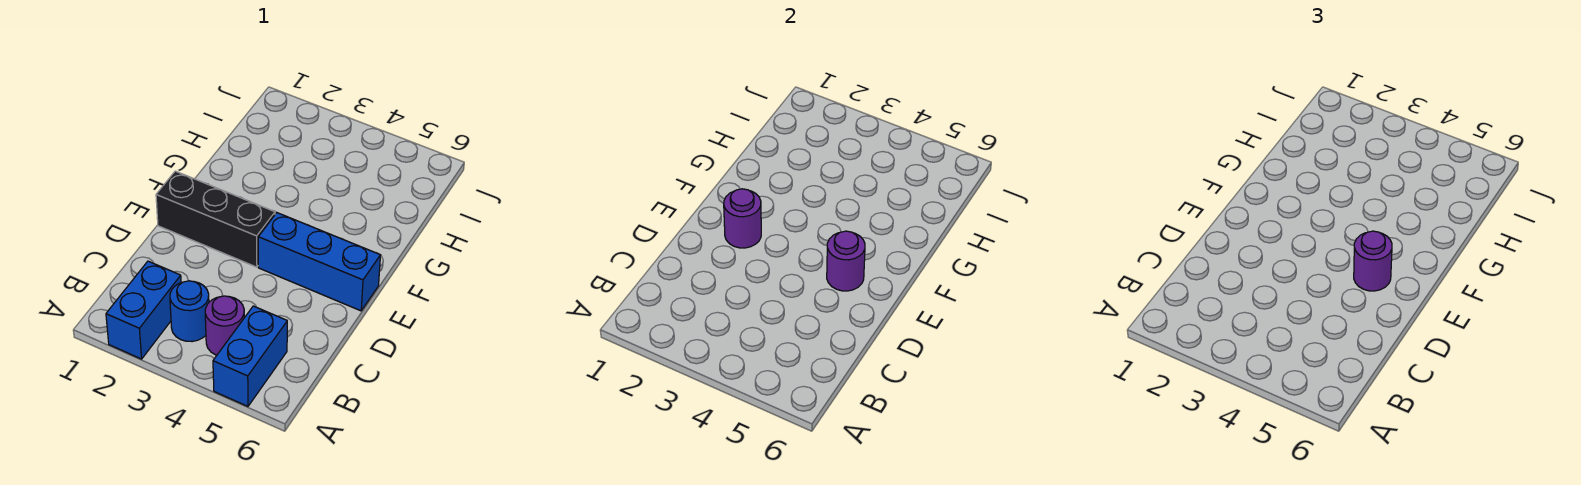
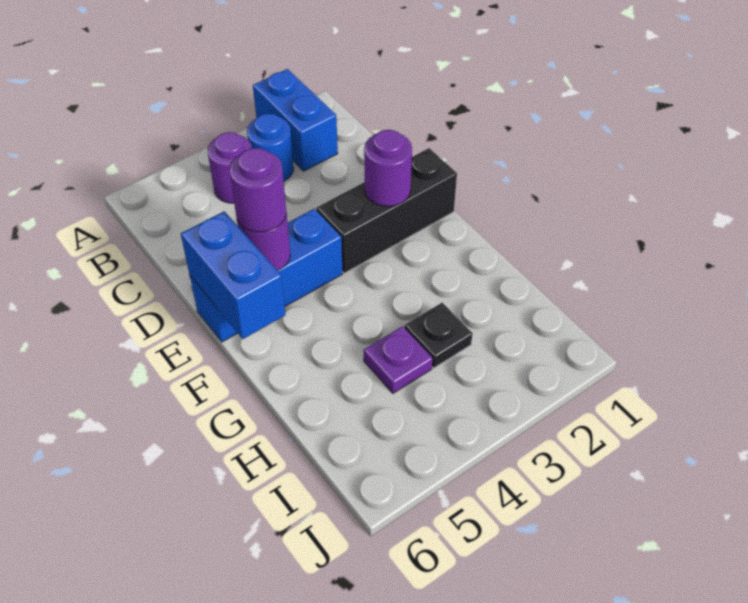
blue brick A5:B5 level 1 -> blue brick E6:F6 level 2
none -> black plate H3 level 1
none -> purple plate H4 level 1

